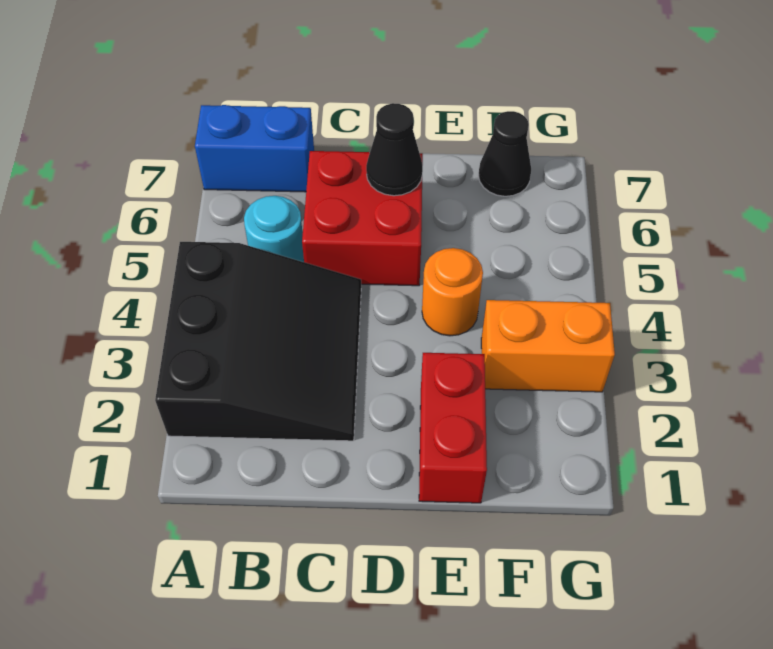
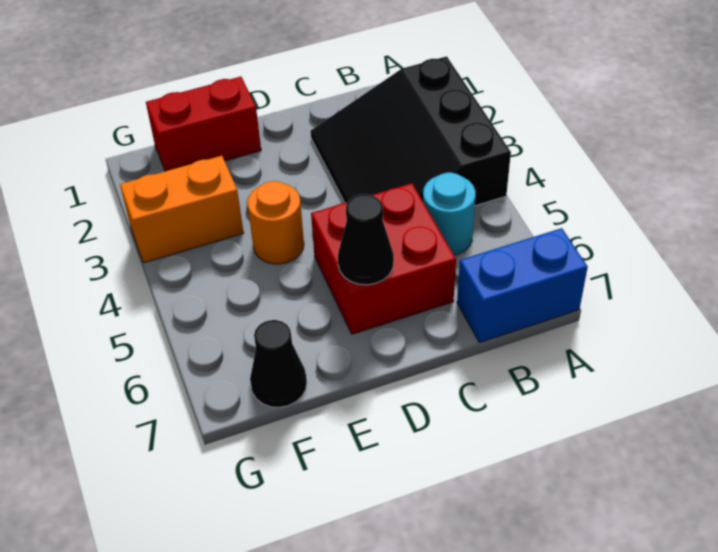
red brick E1:E2 level 1 -> red brick E1:F1 level 1

